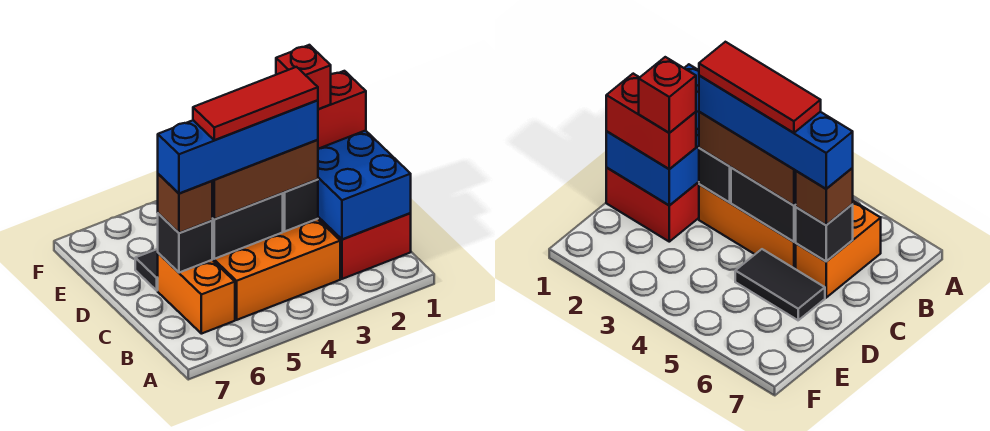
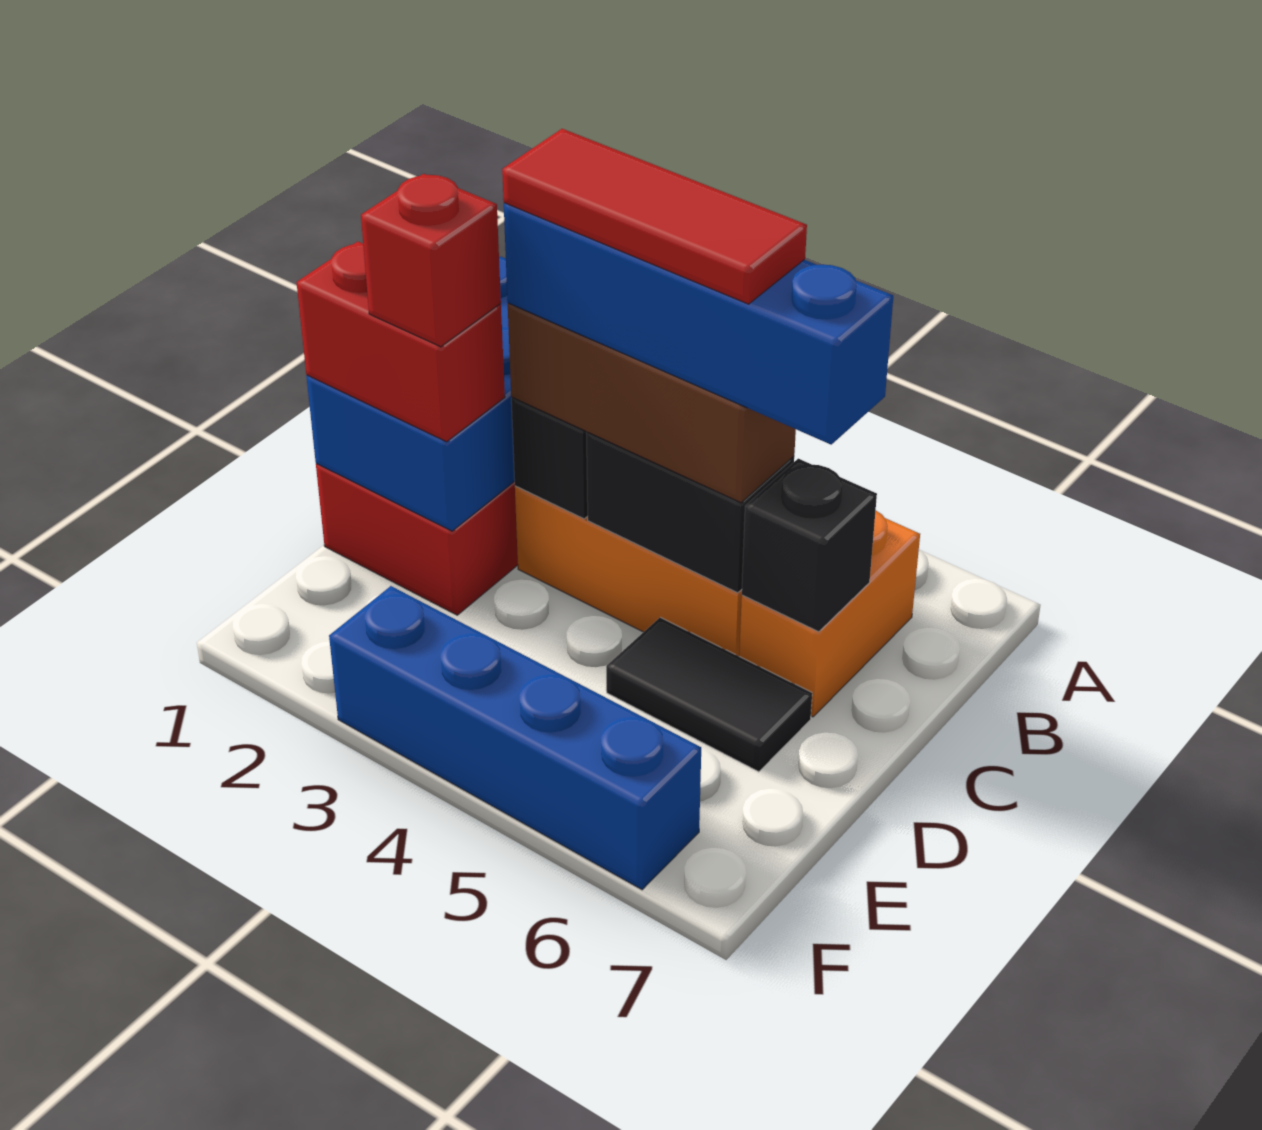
brown brick C6 level 3 -> none
none -> blue brick F3:F6 level 1

